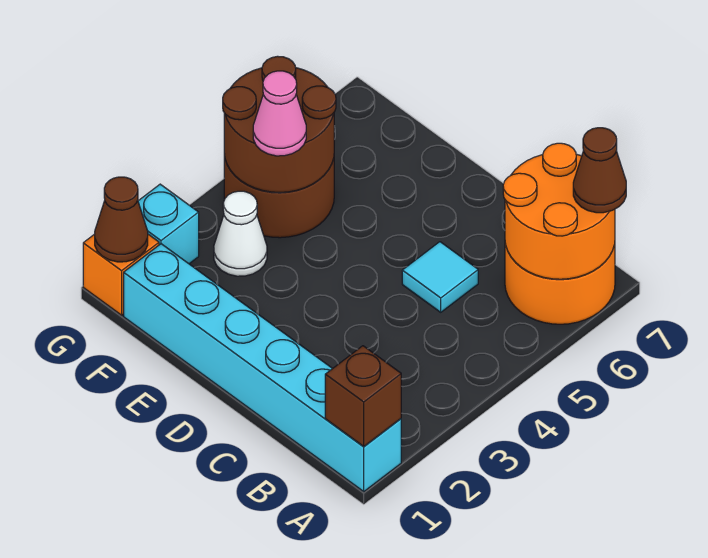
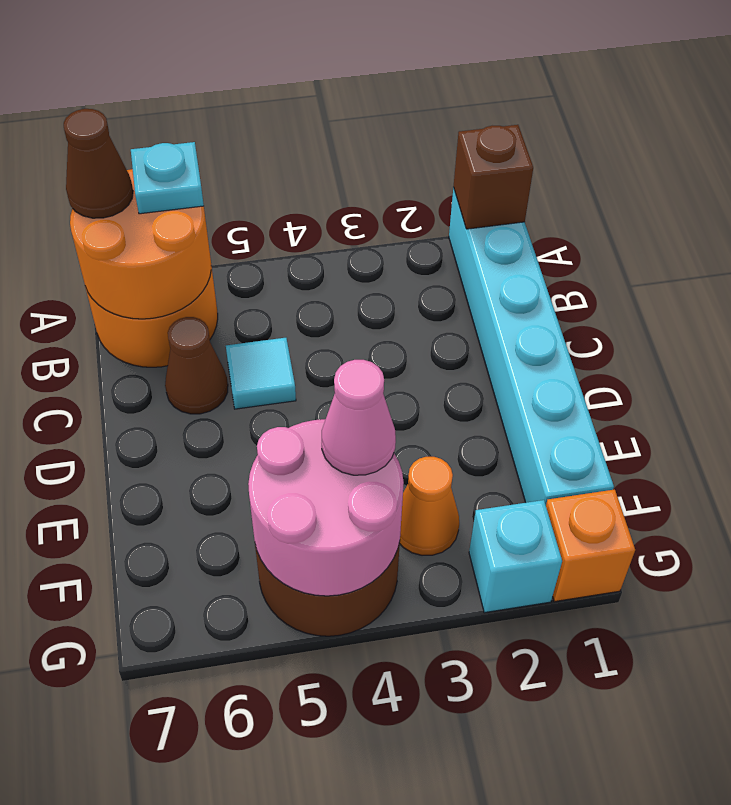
none -> cyan plate A6 level 3
white cone F3 level 1 -> orange cone F3 level 1
brown round brick F4:G5 level 2 -> pink round brick F4:G5 level 2
brown cone G1 level 2 -> brown cone C6 level 1

